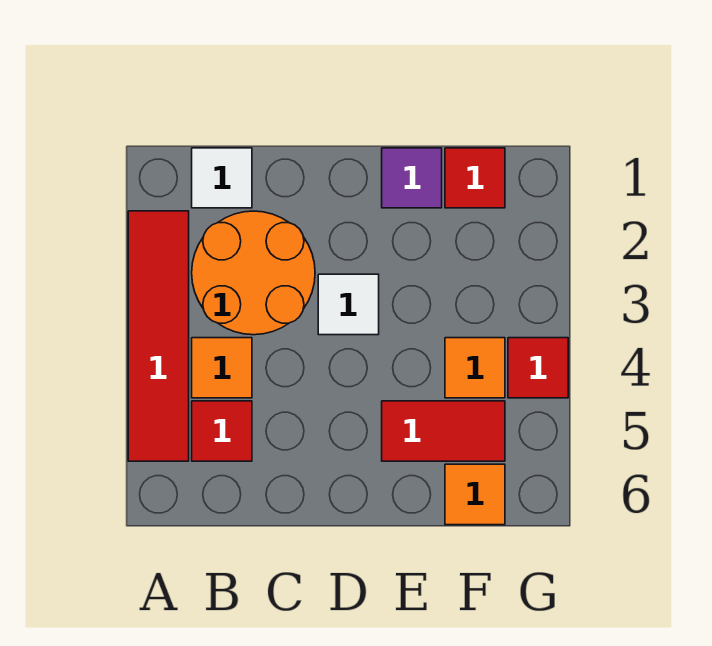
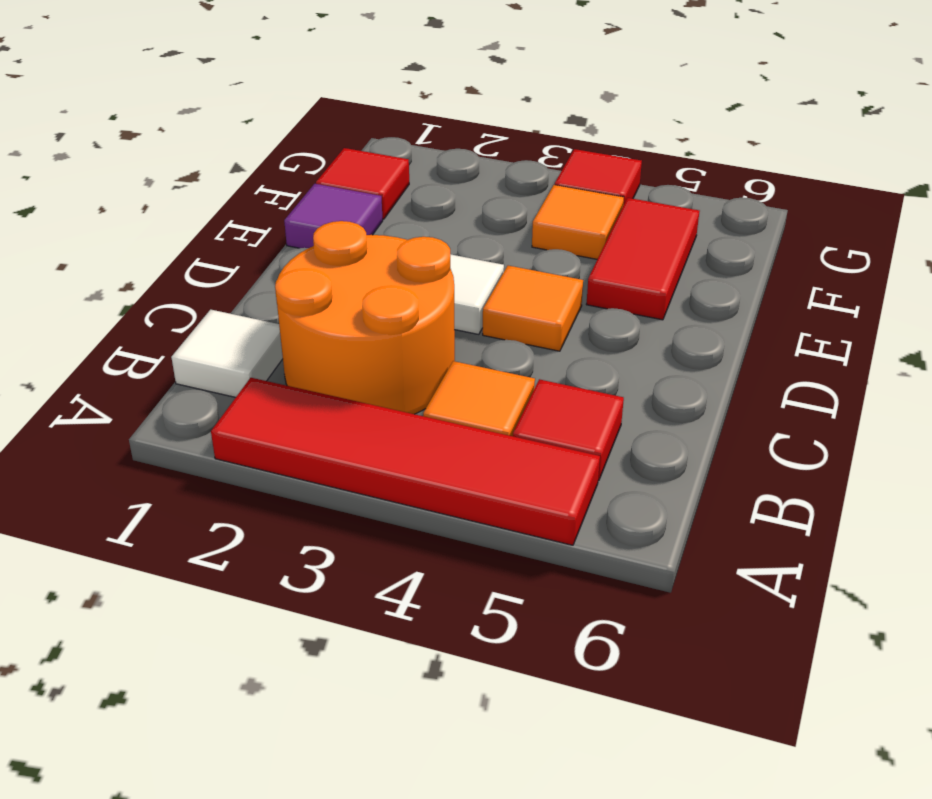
orange tile F6 level 1 -> orange tile D4 level 1

